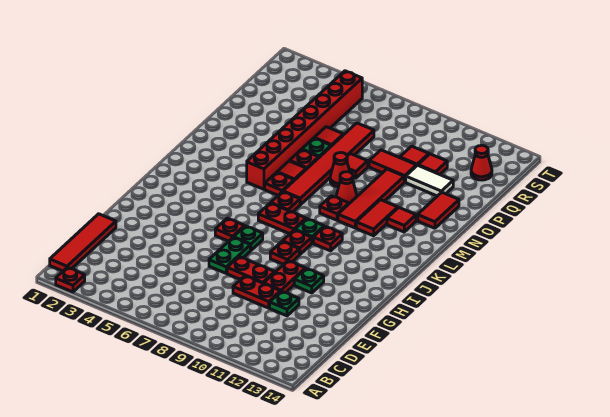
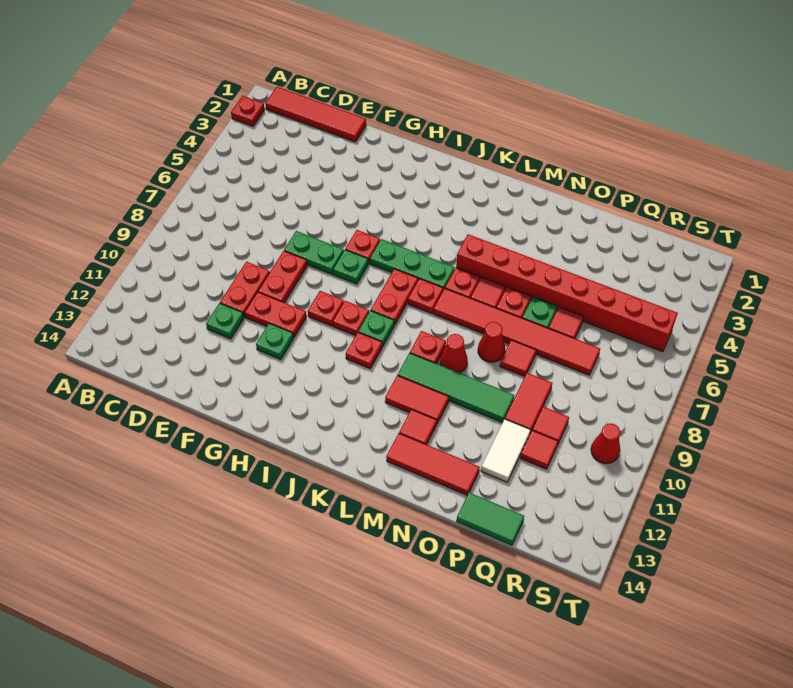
none -> green plate I6:K6 level 1
red tile L10:O10 level 1 -> green tile L10:O10 level 1
red tile N13:O13 level 1 -> red tile M13:O13 level 1
none -> green tile P14:Q14 level 1
red cone R13 level 1 -> red cone S10 level 1

